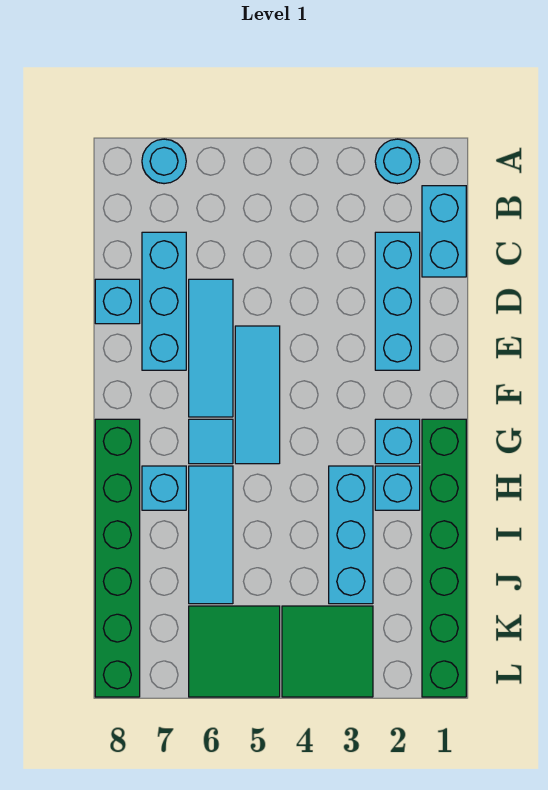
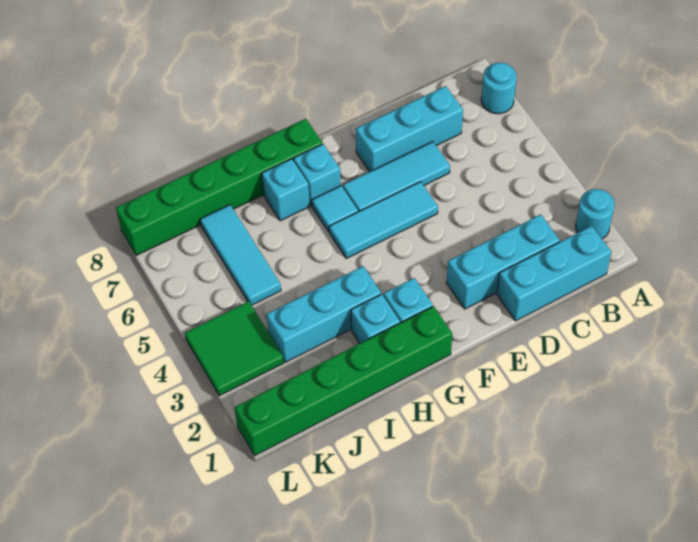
cyan brick B1:C1 level 1 -> cyan brick B1:D1 level 1
cyan brick D8 level 1 -> cyan brick G7 level 1
cyan tile H6:J6 level 1 -> cyan tile J5:J7 level 1
green tile K5:L6 level 1 -> none

